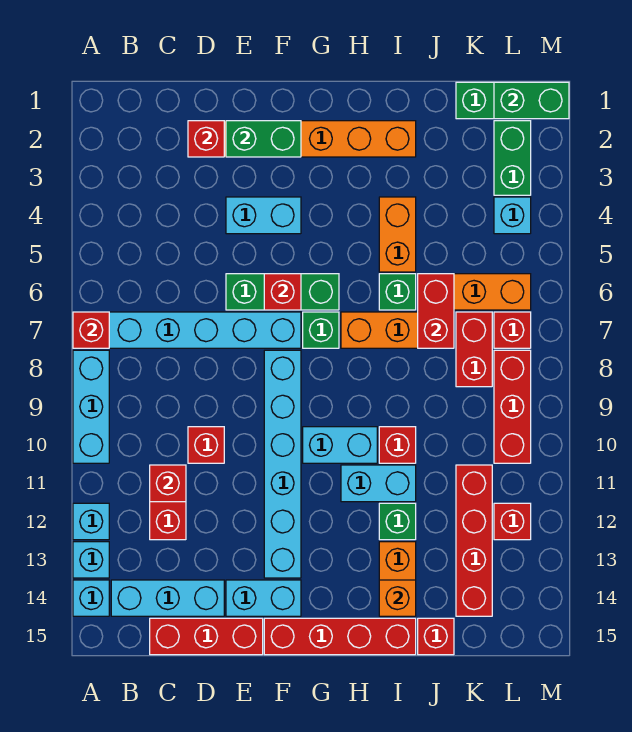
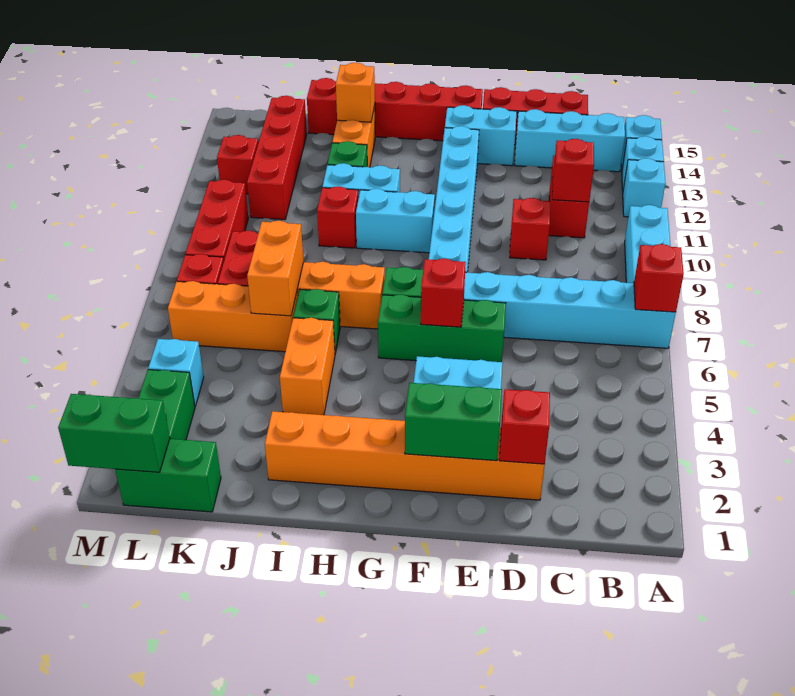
red brick J6:J7 level 2 -> orange brick J6:J7 level 2

